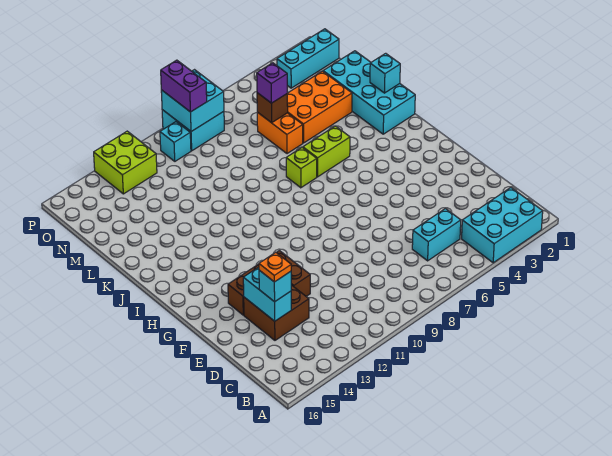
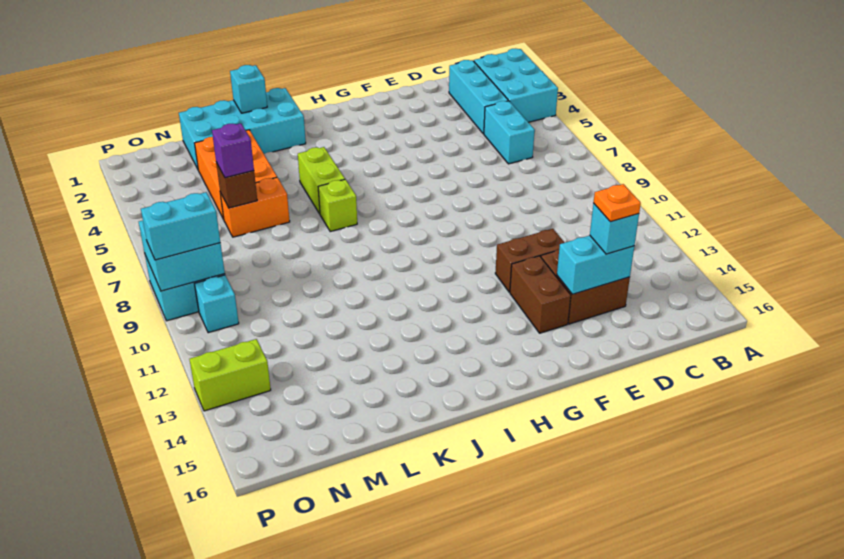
cyan brick O1:O3 level 1 -> cyan brick C2:C4 level 1
purple brick O9:P9 level 3 -> cyan brick O9:P9 level 3
lime brick O12:P13 level 1 -> lime brick O13:P13 level 1

